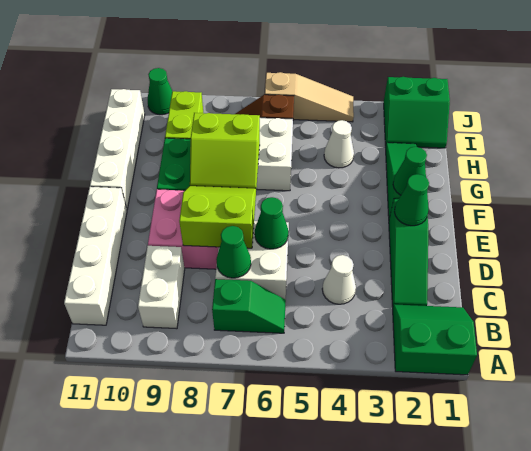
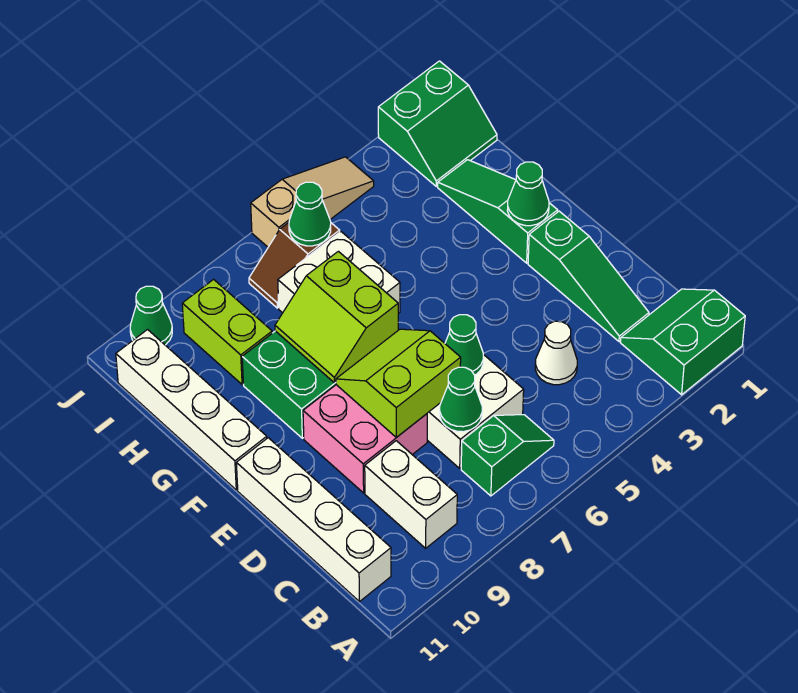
green cone E2 level 2 -> green cone I6 level 2
lime slope F7:G8 level 2 top G -> lime slope F7:G8 level 2 top 7
white cone H4 level 1 -> none

